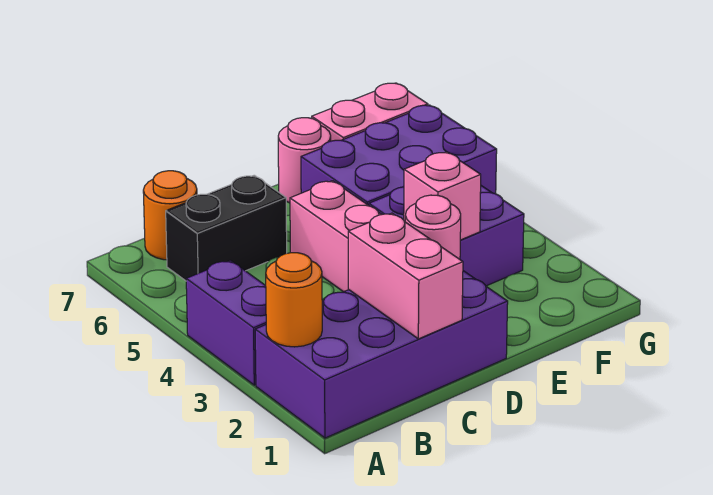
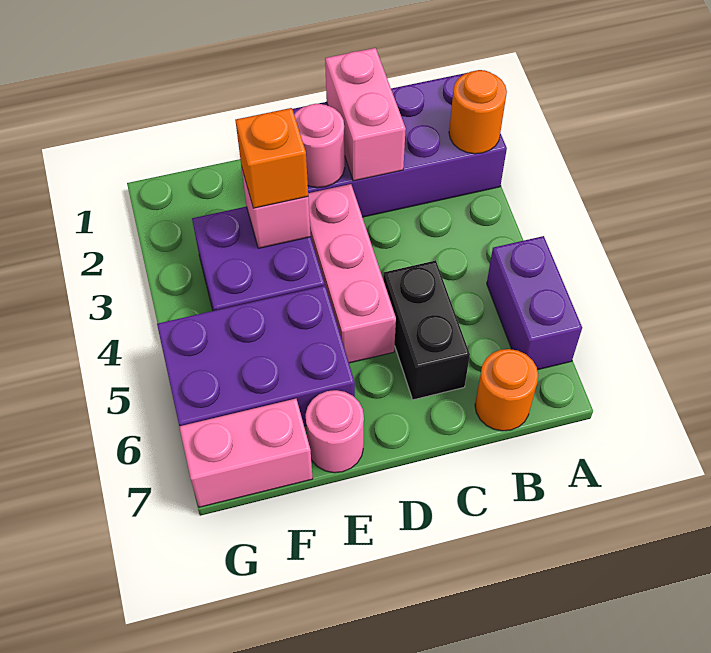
purple brick A3:A4 level 1 -> purple brick A5:A6 level 1
black brick B6:C6 level 1 -> black brick C5:C6 level 1
none -> orange brick E3 level 3

